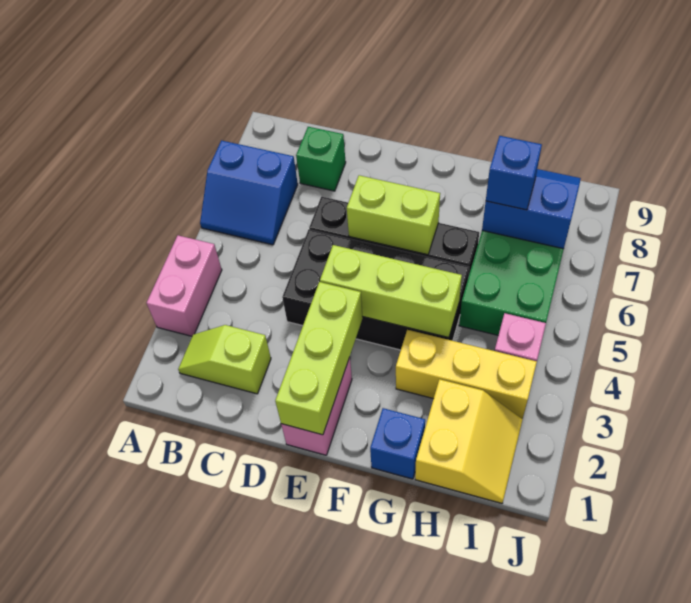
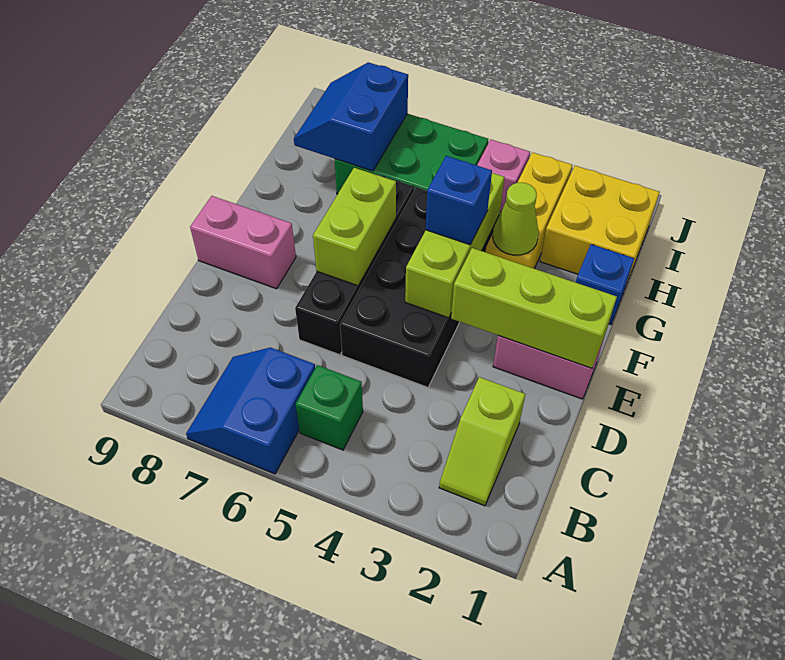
pink brick A3:A4 level 1 -> pink brick E8:E9 level 1
blue slope A6:B7 level 1 top 7 -> blue slope A6:B7 level 1 top 6
green brick C8 level 1 -> green brick B5 level 1
none -> lime cone G3 level 2
yellow slope H1:I2 level 1 top H -> yellow brick H1:I2 level 1
blue brick H7 level 3 -> blue brick F4 level 3

